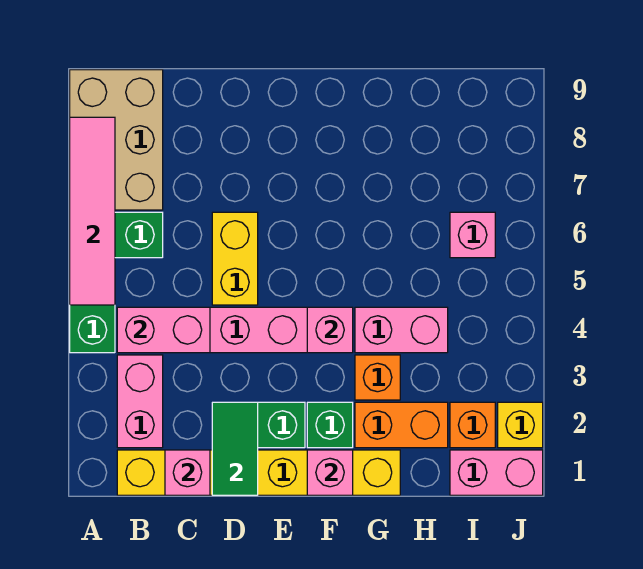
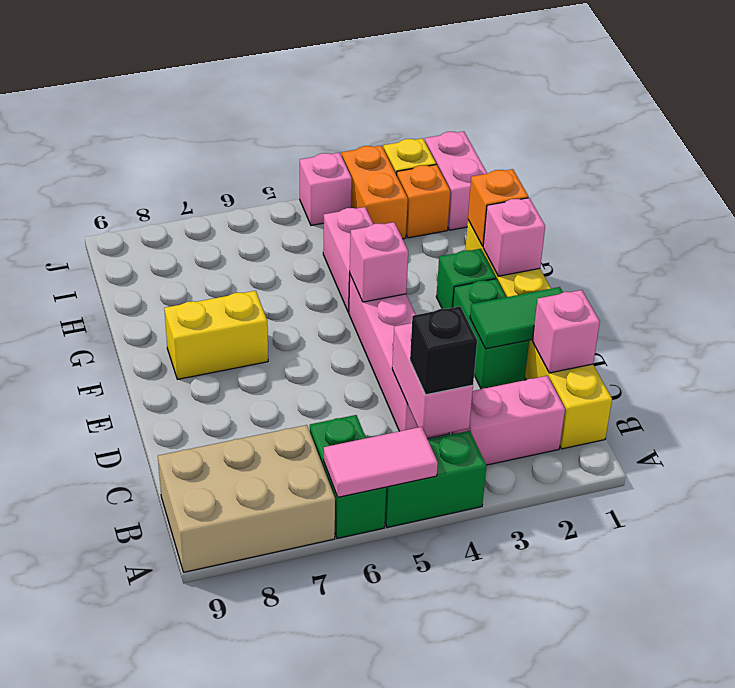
pink tile A5:A8 level 2 -> pink tile A5:A6 level 2
none -> black brick B4 level 3
yellow brick D5:D6 level 1 -> yellow brick F7:F8 level 1
orange brick G2:H2 level 1 -> orange brick I3:J3 level 1
orange brick G3 level 1 -> orange brick G1 level 2
pink brick I6 level 1 -> pink brick J4 level 1

